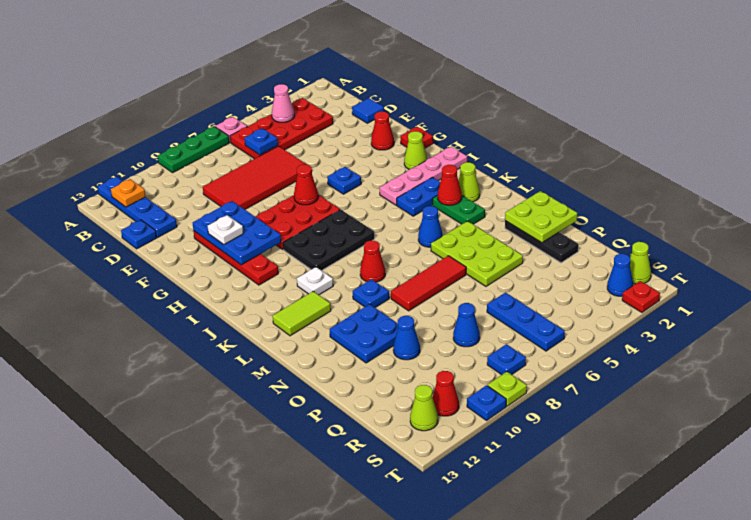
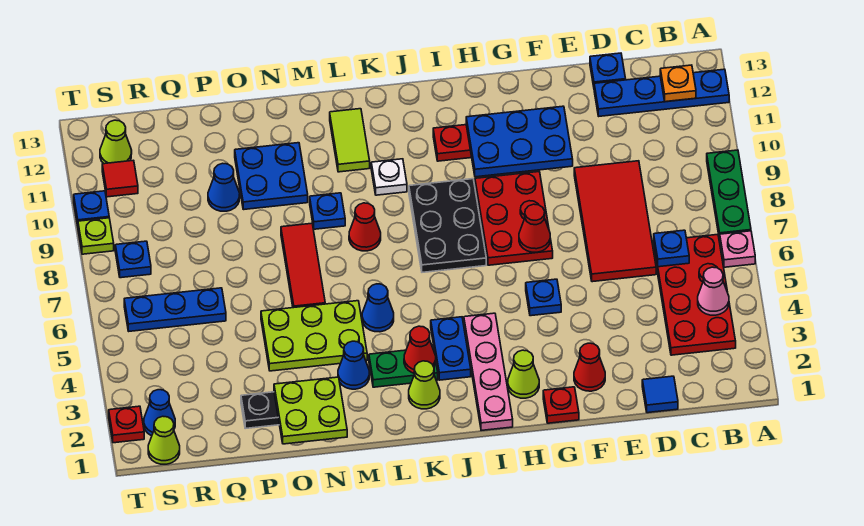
white plate G11 level 3 -> none
blue cone Q8 level 1 -> blue cone M3 level 1
red cone S11 level 1 -> red tile S11 level 1

